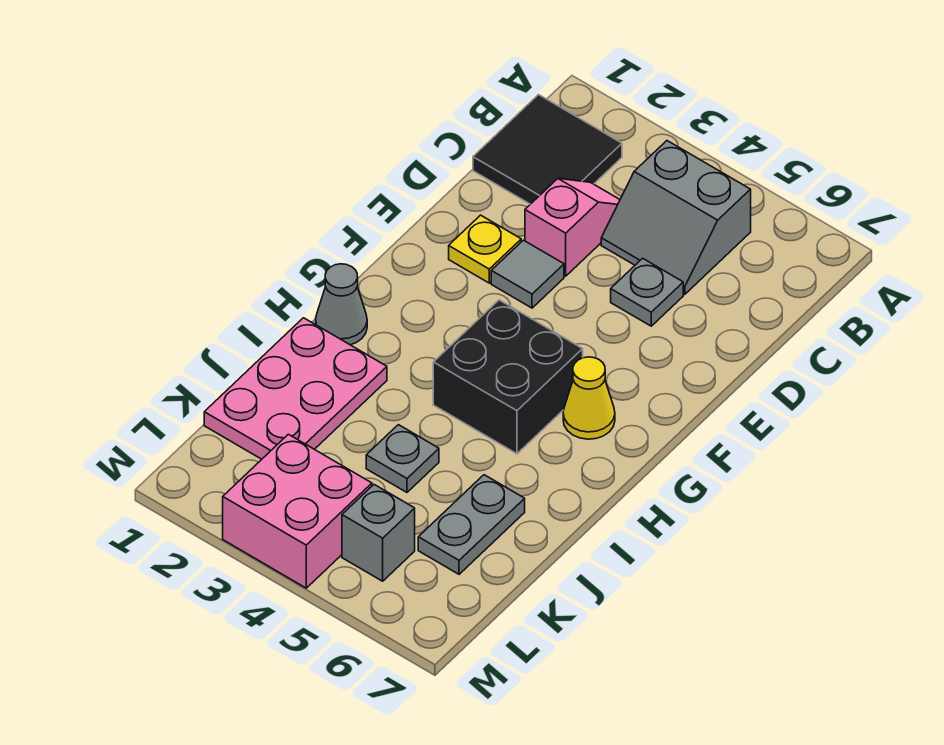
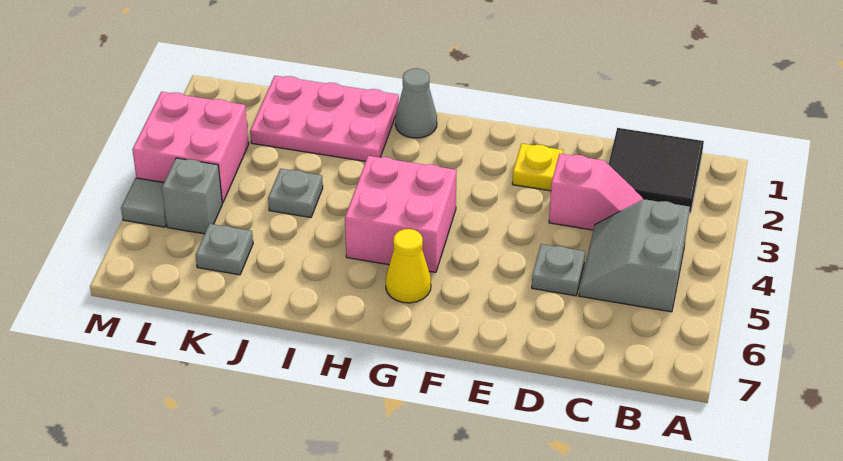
grey tile E3 level 1 -> grey tile M5 level 1
black brick G4:H5 level 1 -> pink brick G4:H5 level 1
grey plate J6:K6 level 1 -> grey plate K6 level 1

